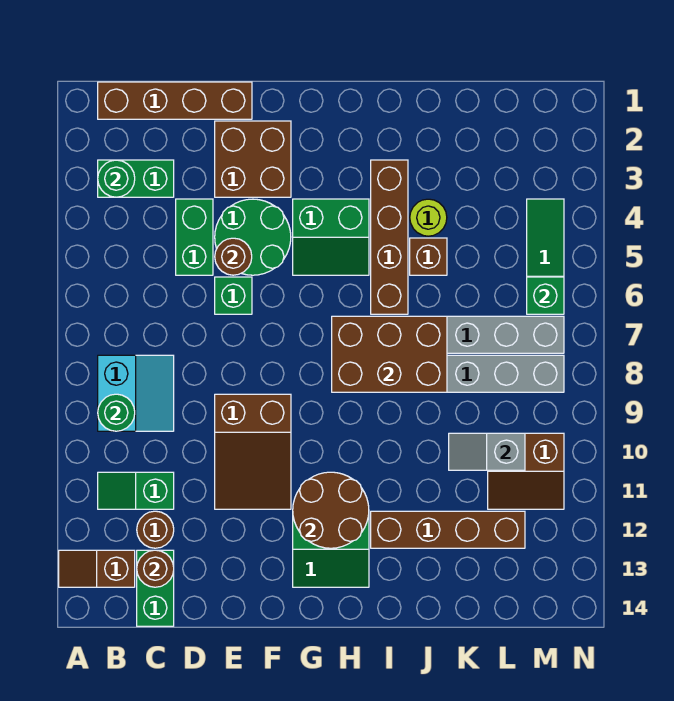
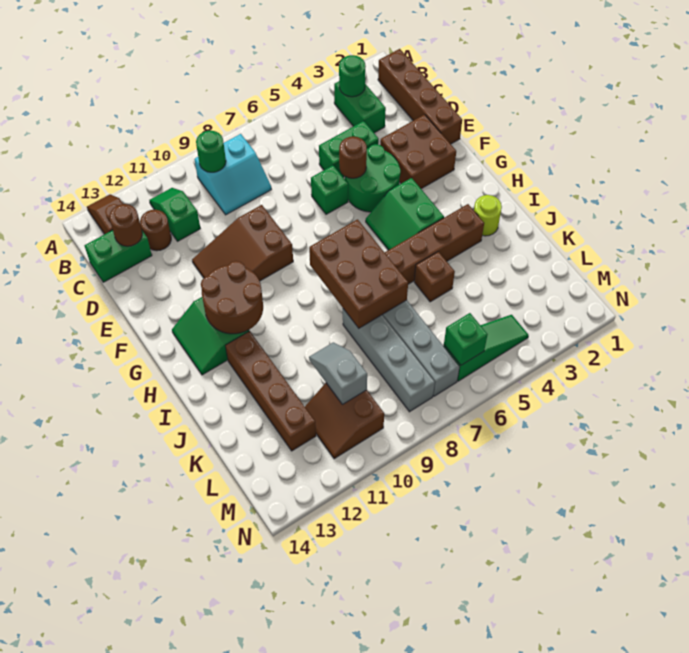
lime round brick J4 level 1 -> lime round brick I2 level 1

